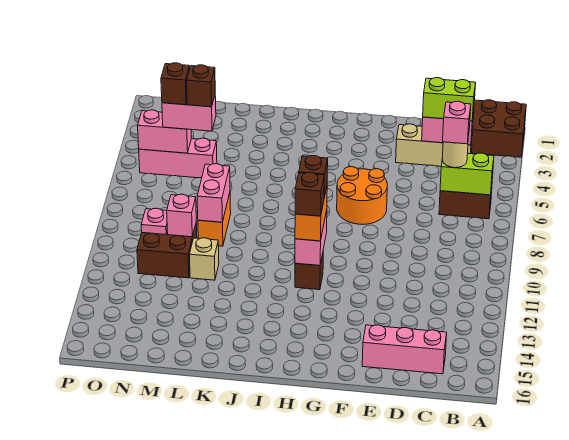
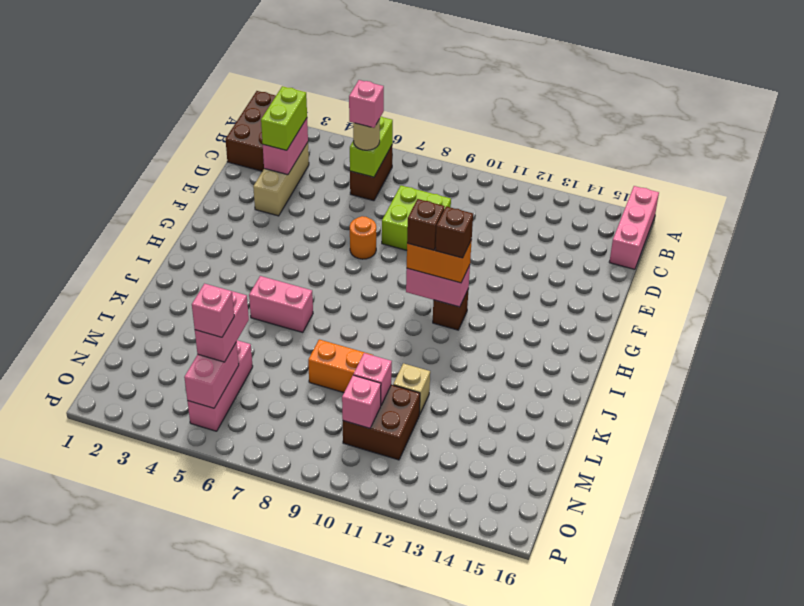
pink brick C15:E15 level 1 -> pink brick A16:C16 level 1
none -> lime brick D8:E9 level 1
orange round brick F6:G7 level 1 -> orange round brick F7 level 1
pink brick L8:L9 level 2 -> pink brick J5:J6 level 1
brown brick M5 level 4 -> none
brown brick N5 level 4 -> pink brick N5 level 4
pink plate N10 level 2 -> pink brick N10 level 2

